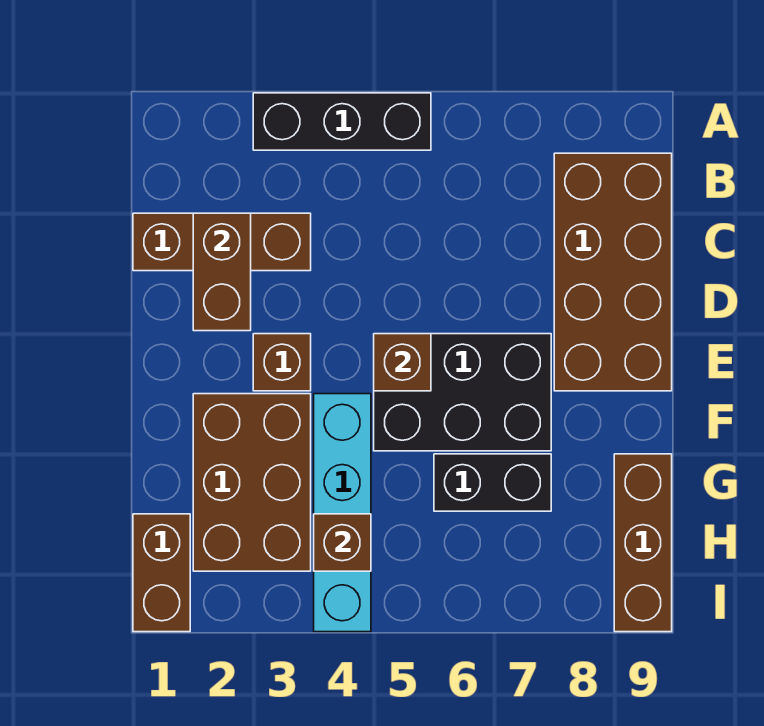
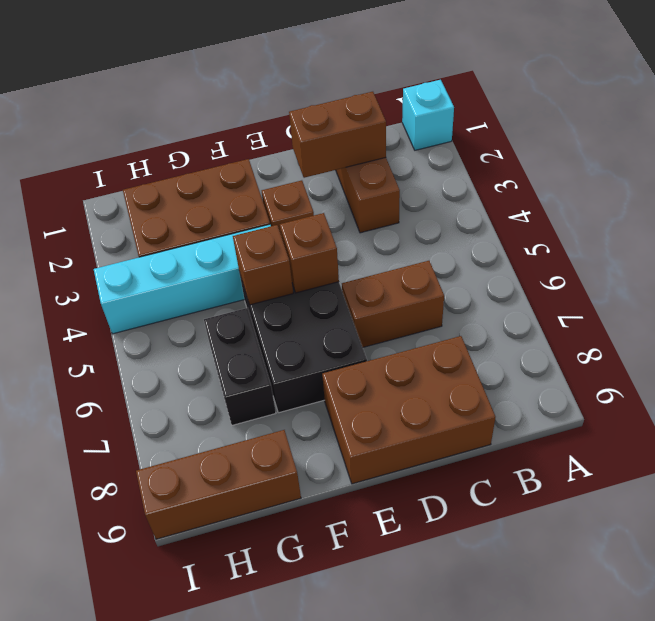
none -> cyan brick A1 level 1
black brick A3:A5 level 1 -> none
brown brick B8:E9 level 1 -> brown brick C8:E9 level 1
brown brick H1:I1 level 1 -> brown brick C6:D6 level 1
brown brick H4 level 2 -> brown brick F5 level 2

